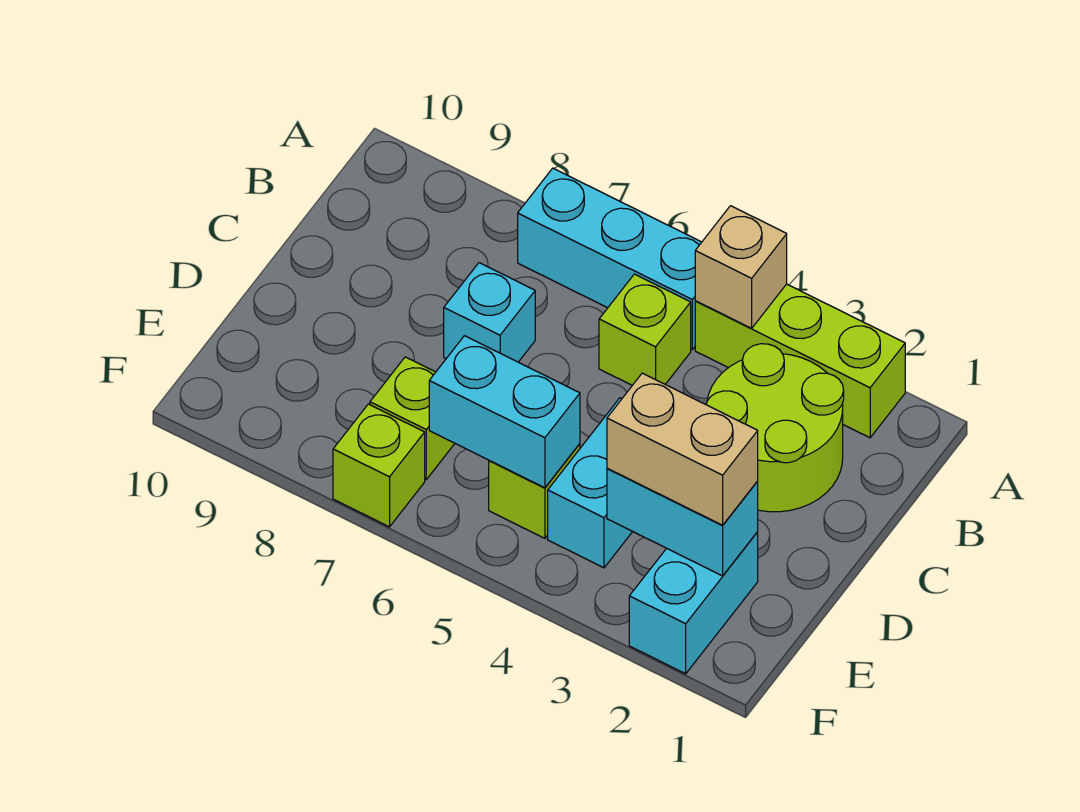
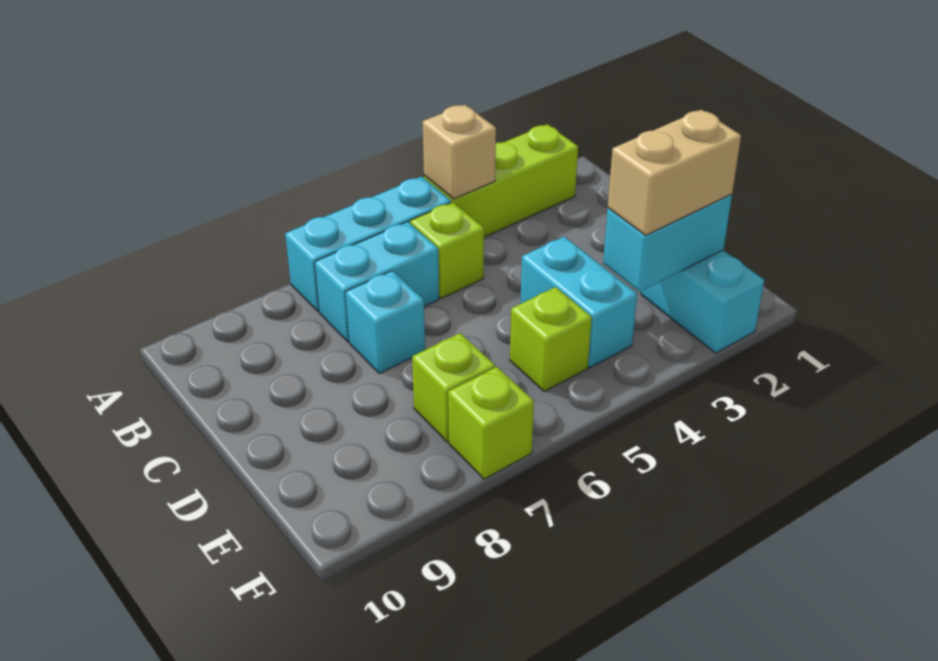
lime round brick B2:C3 level 1 -> none
cyan brick E5:E6 level 2 -> cyan brick B6:B7 level 1

